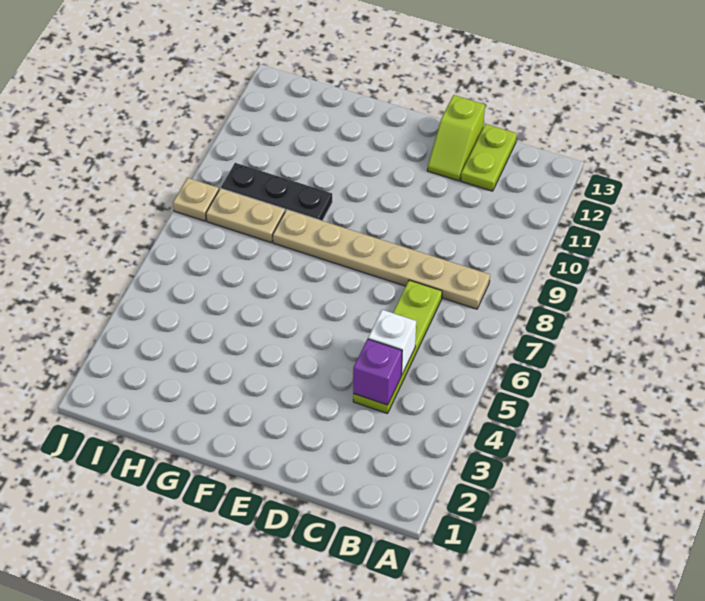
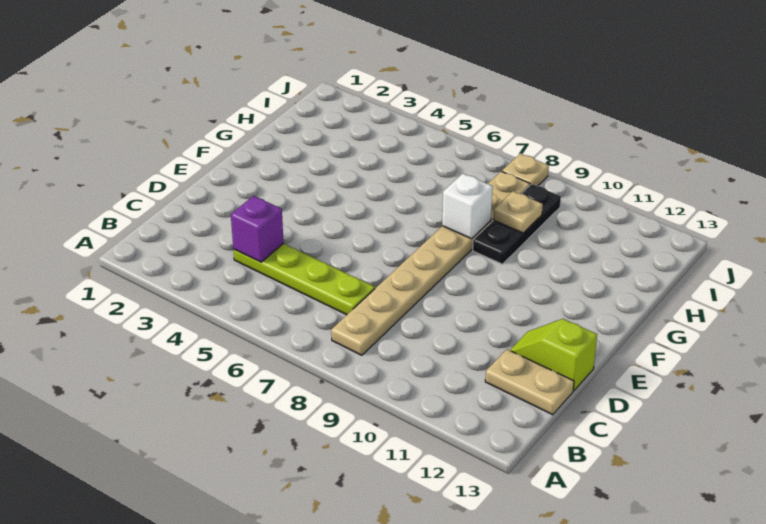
white brick C5 level 2 -> white brick G8 level 2
lime plate C12:C13 level 1 -> tan plate C12:C13 level 1
none -> tan plate H9 level 2

